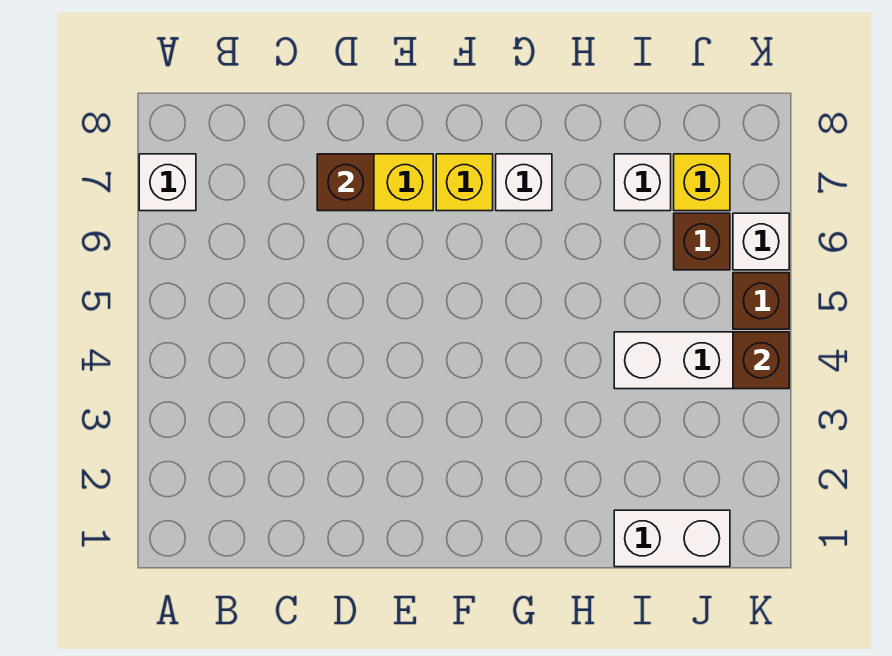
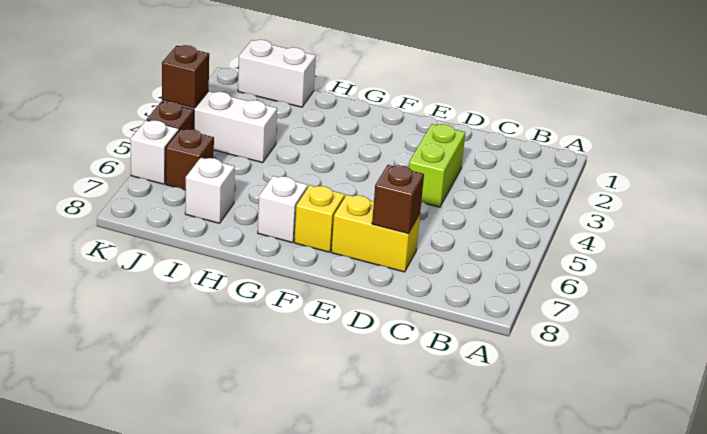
white brick A7 level 1 -> none
none -> lime brick D3:D4 level 1
yellow brick J7 level 1 -> none

